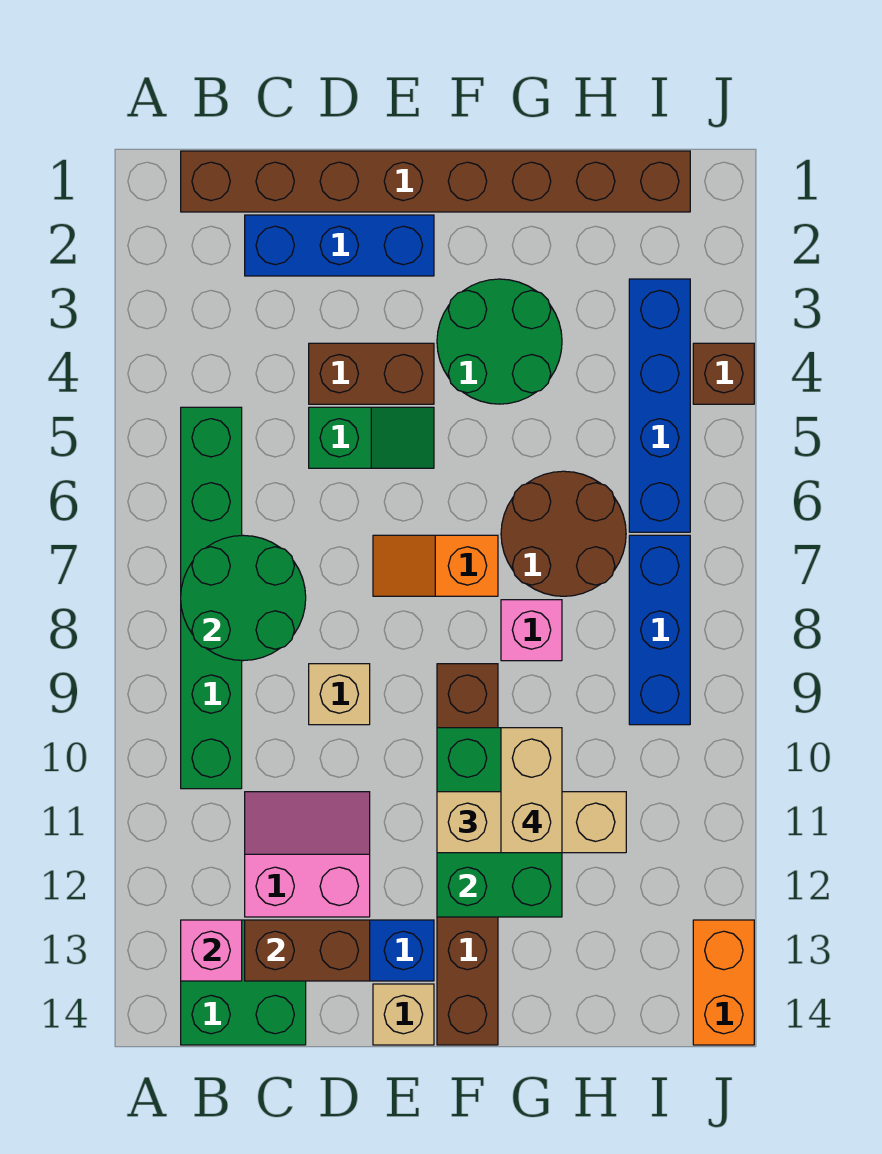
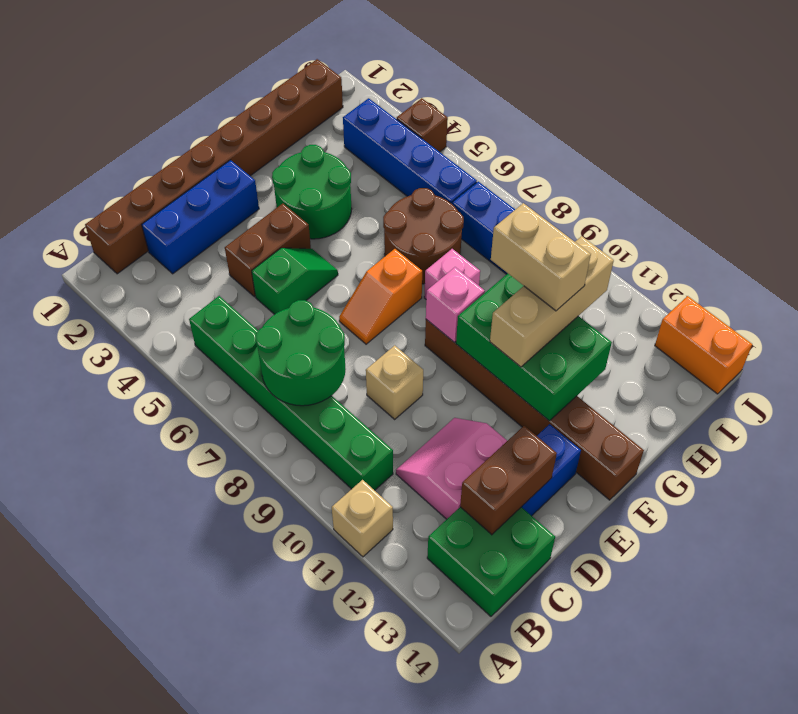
pink brick B13 level 2 -> pink brick F9 level 2
tan brick E14 level 1 -> tan brick A11 level 1

